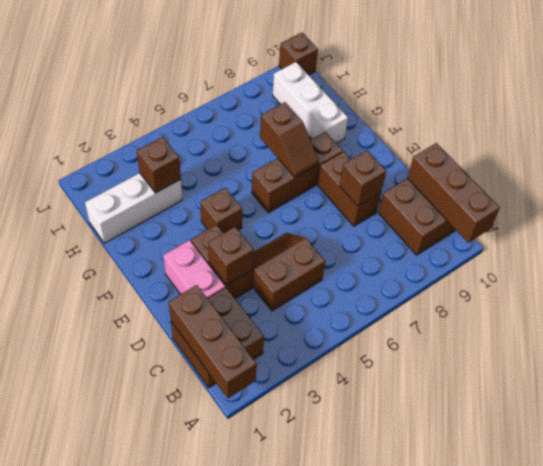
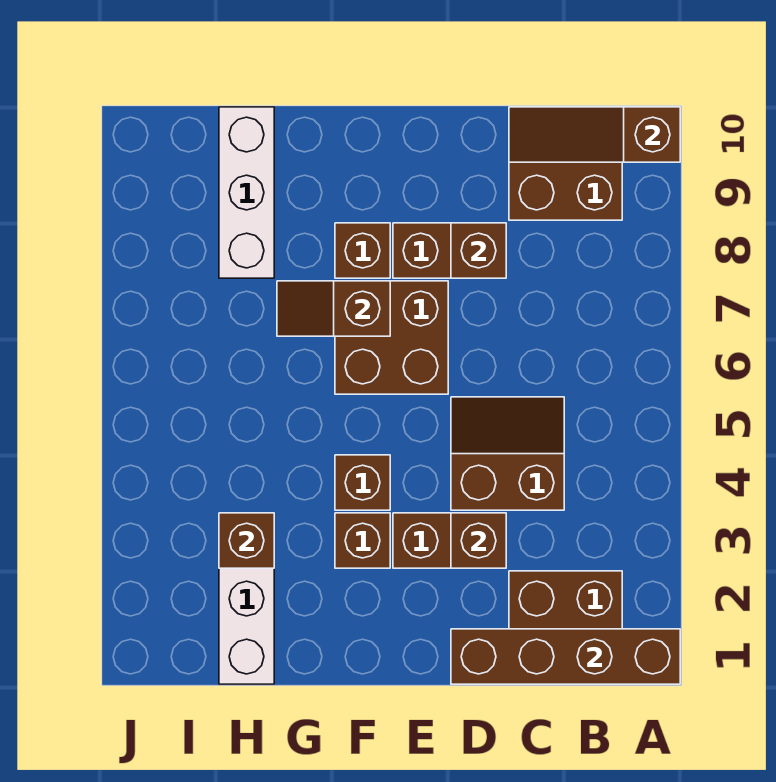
brown brick A1:C1 level 2 -> brown brick A1:D1 level 2
brown brick A10:C10 level 2 -> brown slope A10:C10 level 2 top A
brown slope C4:D5 level 1 top C -> brown slope C4:D5 level 1 top 4
pink brick D2:E2 level 1 -> none
brown brick F6:F7 level 1 -> brown brick E6:F7 level 1
brown slope F7:G7 level 2 top G -> brown slope F7:G7 level 2 top F
white brick G9:I9 level 1 -> white brick H8:H10 level 1
brown brick J10 level 1 -> brown brick F3 level 1

